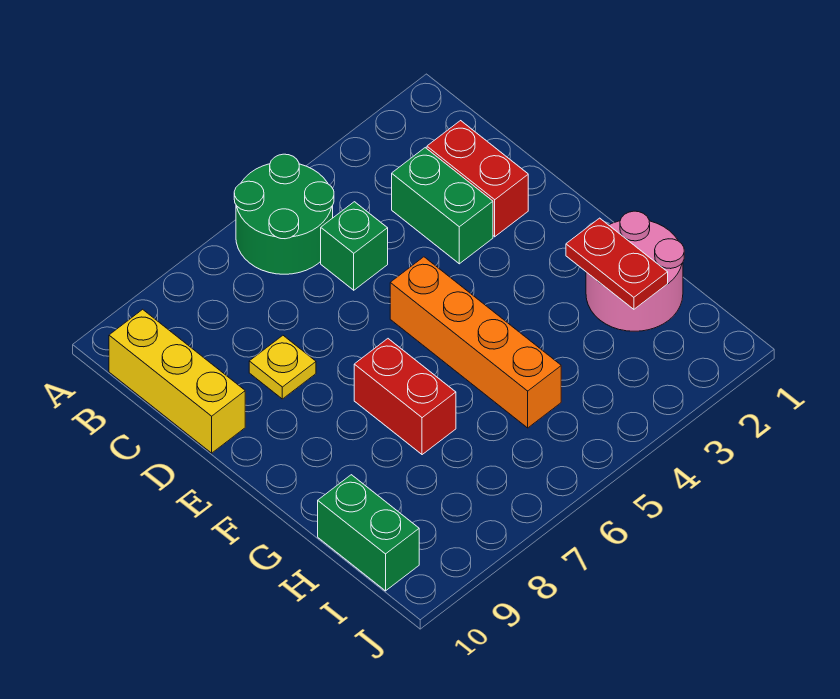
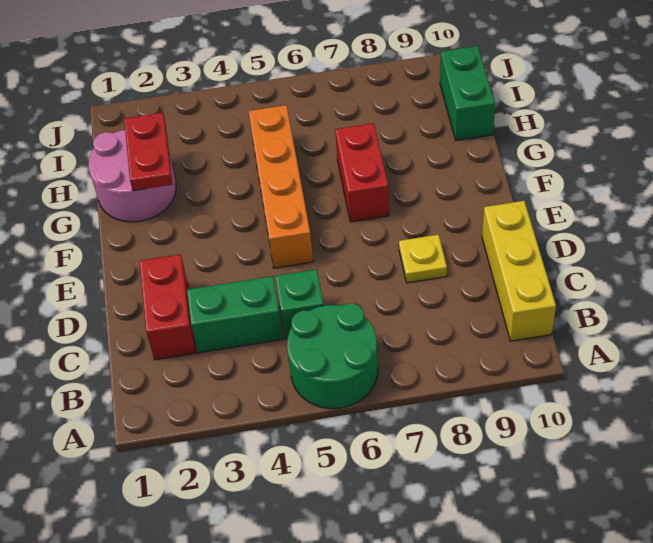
green brick C3:D3 level 1 -> green brick C3:C4 level 1

